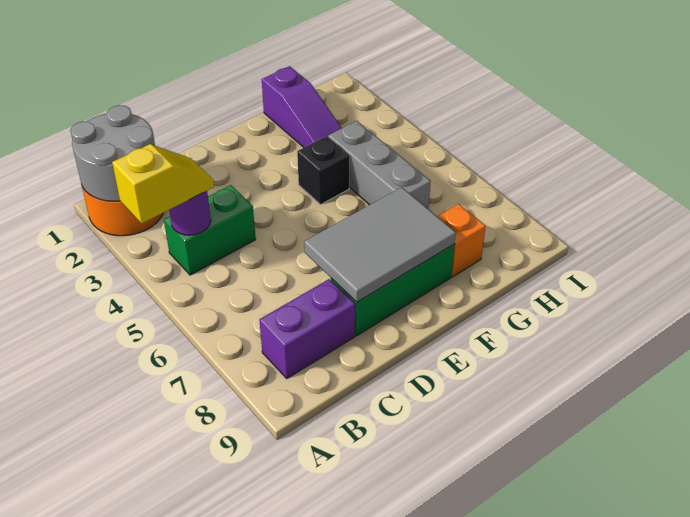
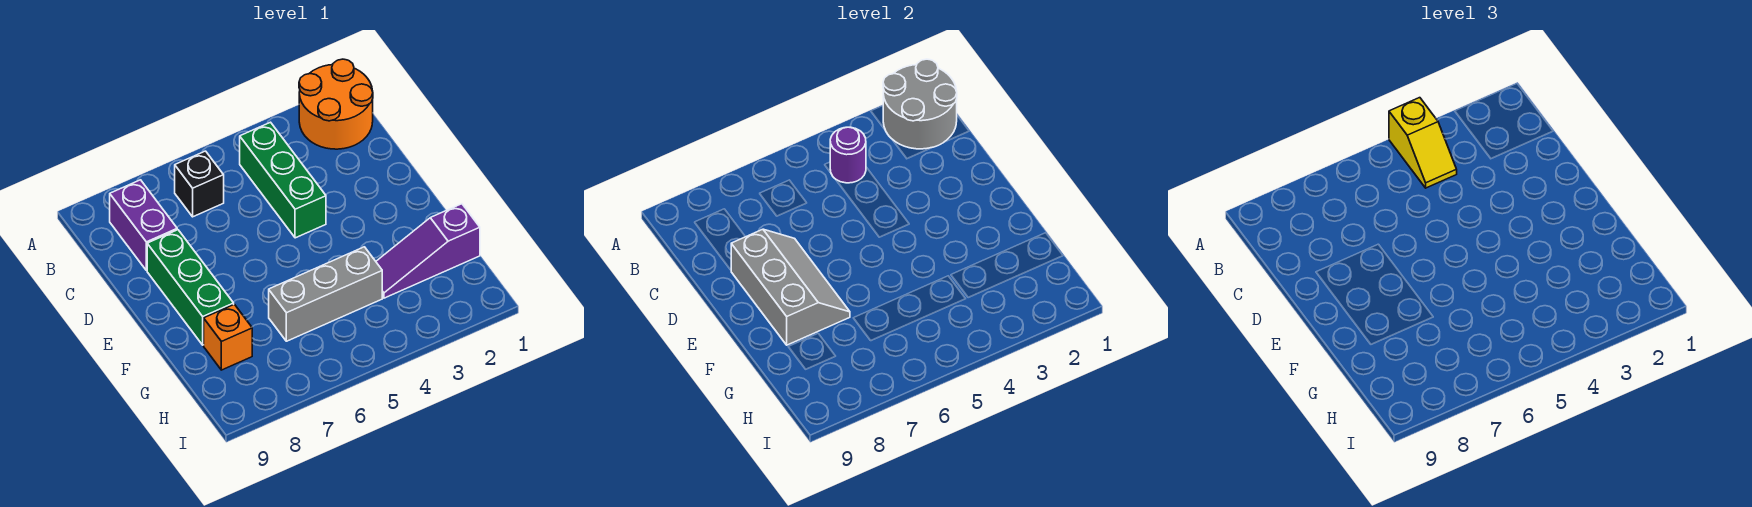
green brick B4:C4 level 1 -> green brick B4:D4 level 1
grey tile D7:F8 level 2 -> grey slope D7:F8 level 2 top 8
black brick F4 level 1 -> black brick B6 level 1

